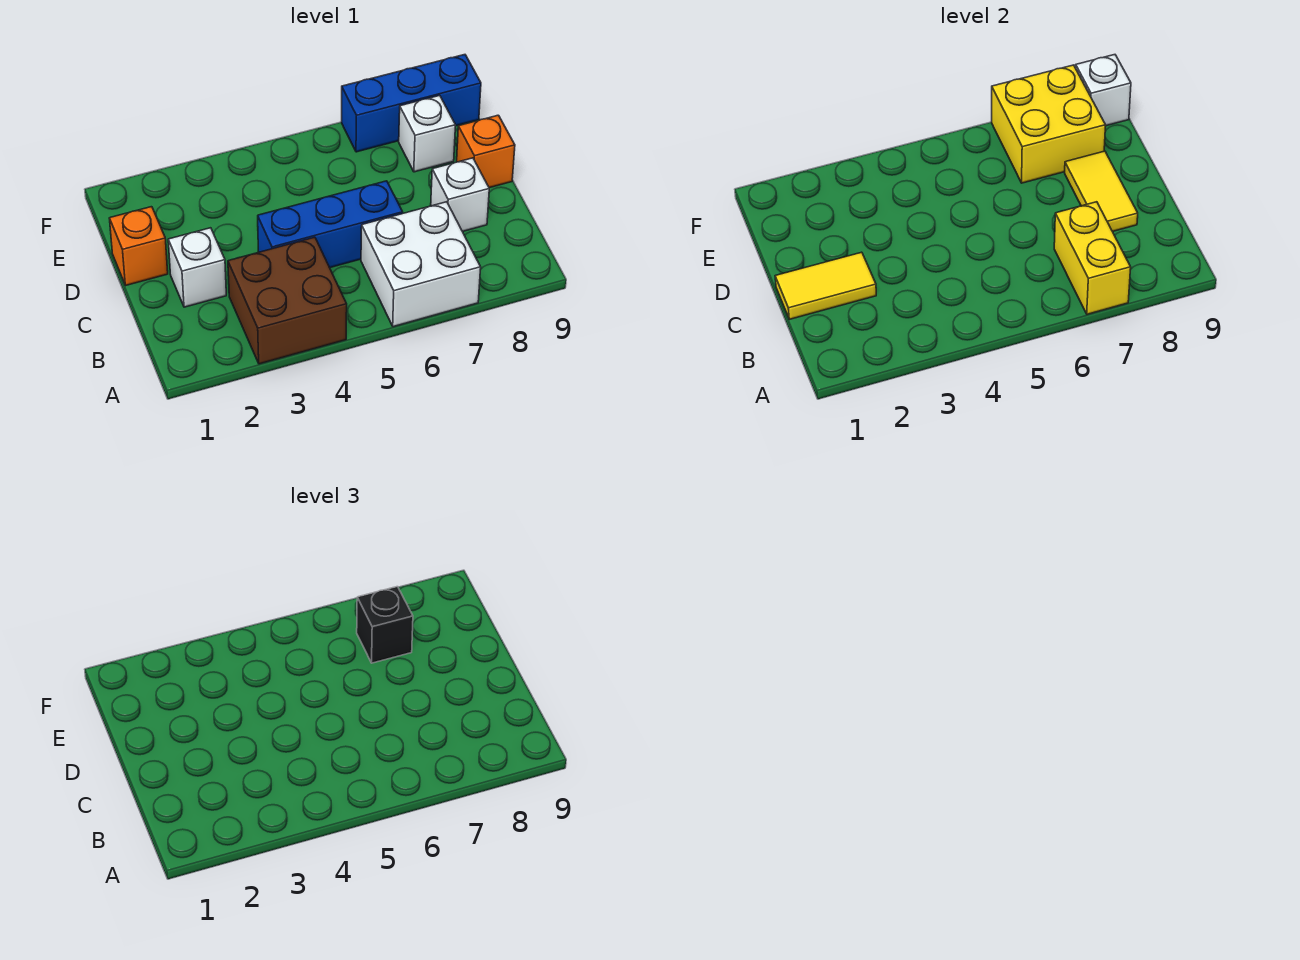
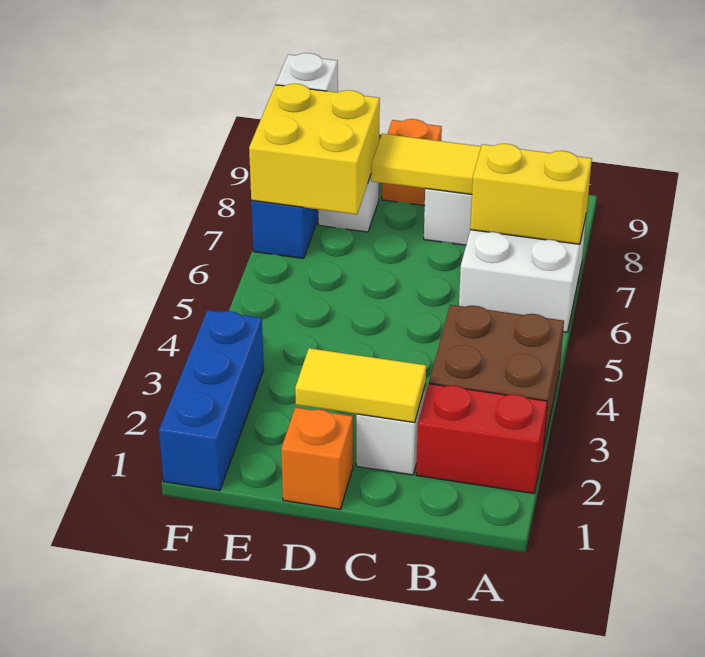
none -> red brick A2:B2 level 1
yellow tile C1:C2 level 2 -> yellow tile C2:D2 level 2
blue brick C4:C6 level 1 -> blue brick F1:F3 level 1
black brick E7 level 3 -> none

